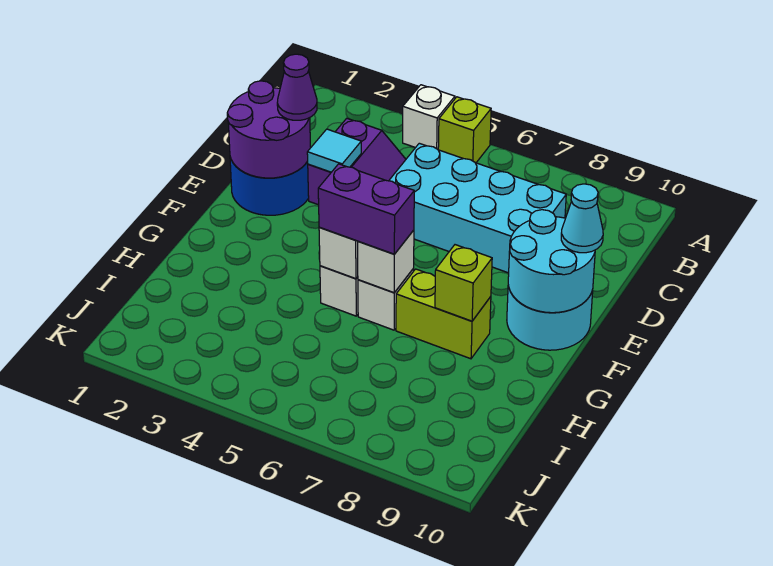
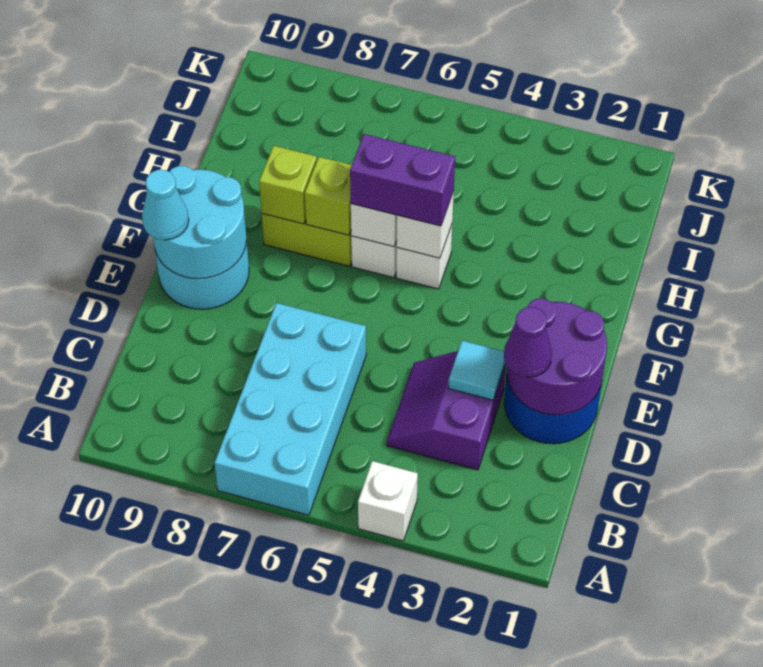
lime brick A5 level 1 -> lime brick G7 level 2
cyan brick C5:D8 level 1 -> cyan brick A6:D7 level 1

